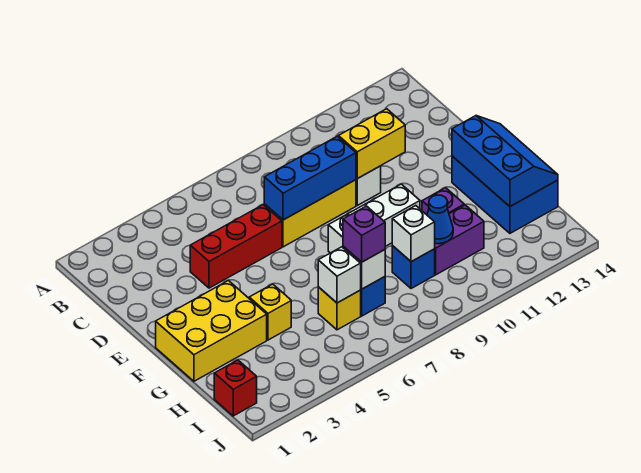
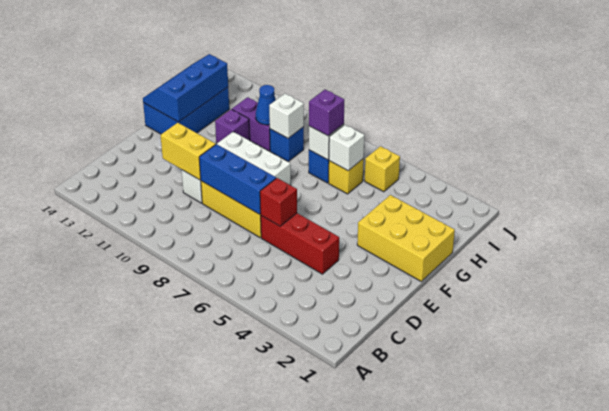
yellow brick G4 level 1 -> yellow brick I5 level 1
red brick I1 level 1 -> red brick D6 level 2

